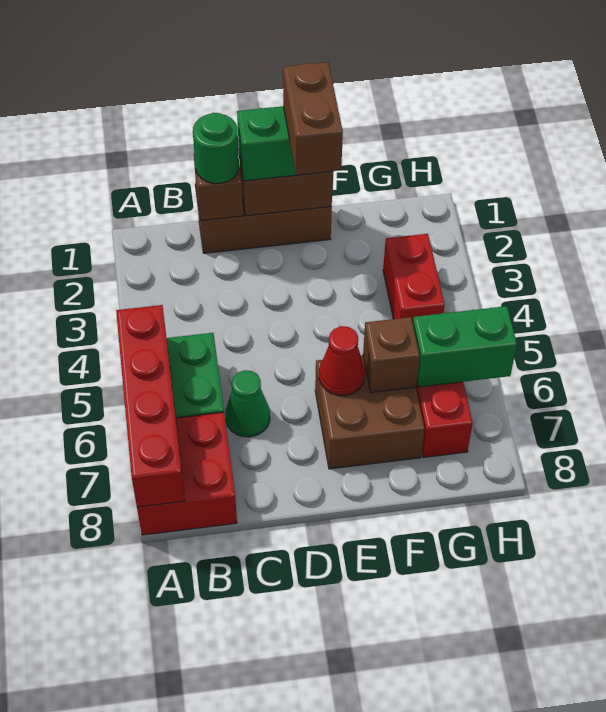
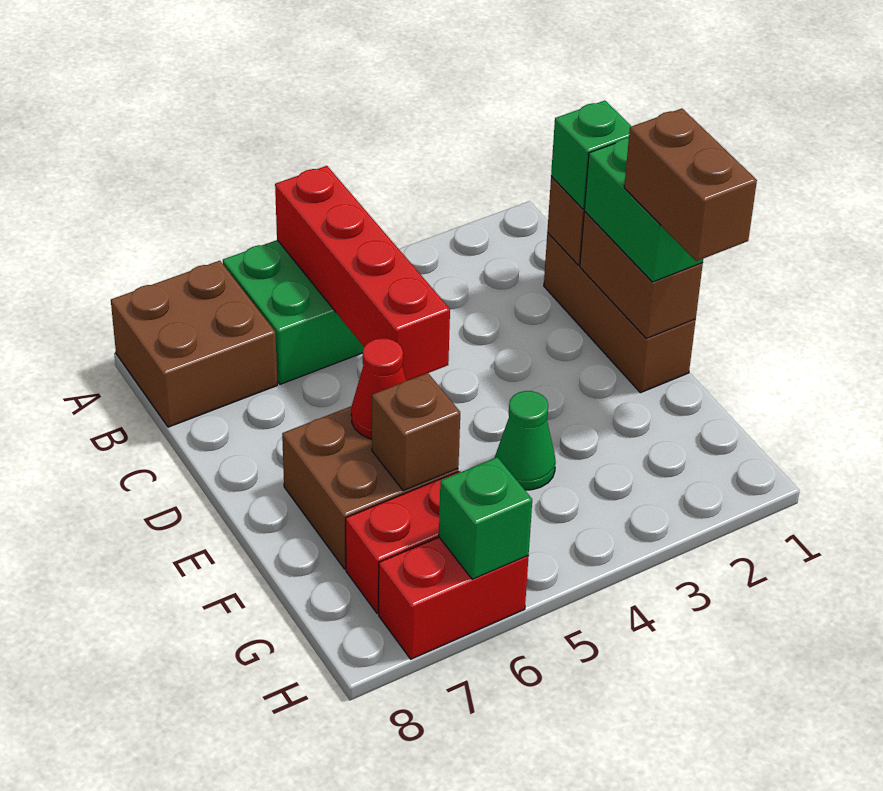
red brick A5:A8 level 2 -> red brick A5:D5 level 2
red brick A7:B8 level 1 -> brown brick A7:B8 level 1
green round brick C1 level 3 -> green brick C1 level 3
green cone C6 level 1 -> green cone F4 level 1
brown brick E1:E2 level 4 -> brown brick E1:F1 level 4
red brick G3:G4 level 1 -> red brick H6:H7 level 1
green brick G6:H6 level 2 -> green brick H6 level 2

